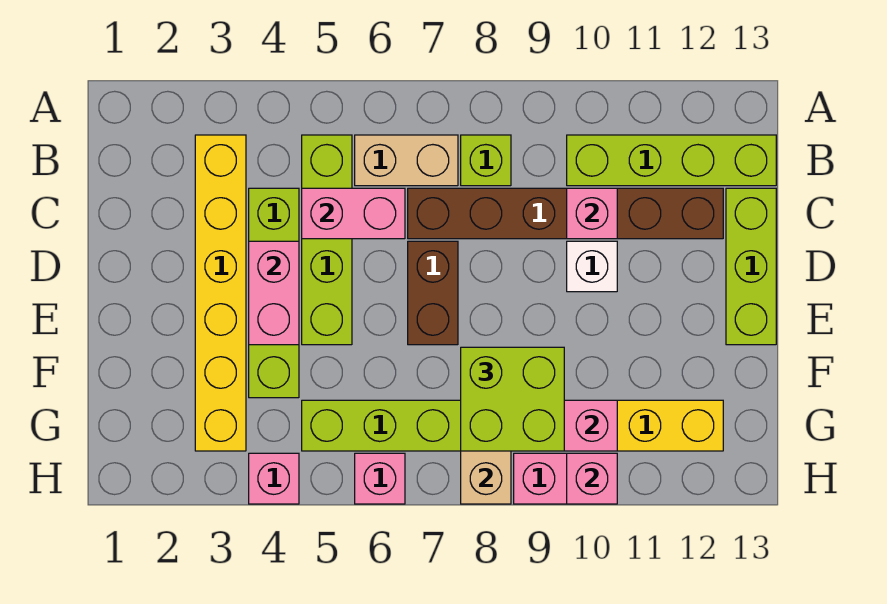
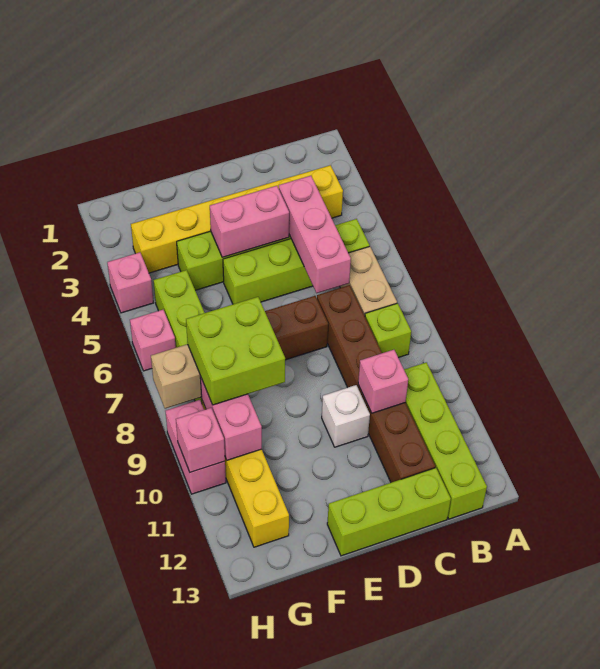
pink brick C5:C6 level 2 -> pink brick C4:C6 level 2

